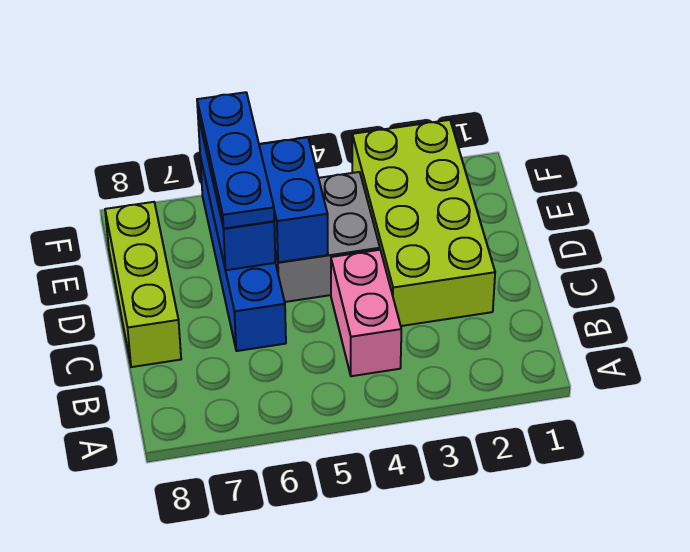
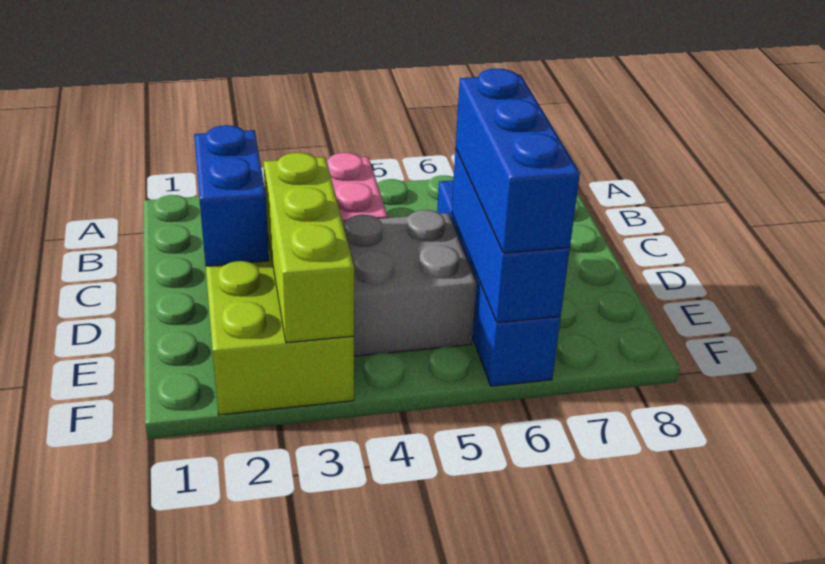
lime brick C8:E8 level 1 -> lime brick D3:F3 level 2
blue brick D5:E5 level 2 -> blue brick C2:D2 level 2
blue plate D6:F6 level 3 -> blue brick D6:F6 level 3

